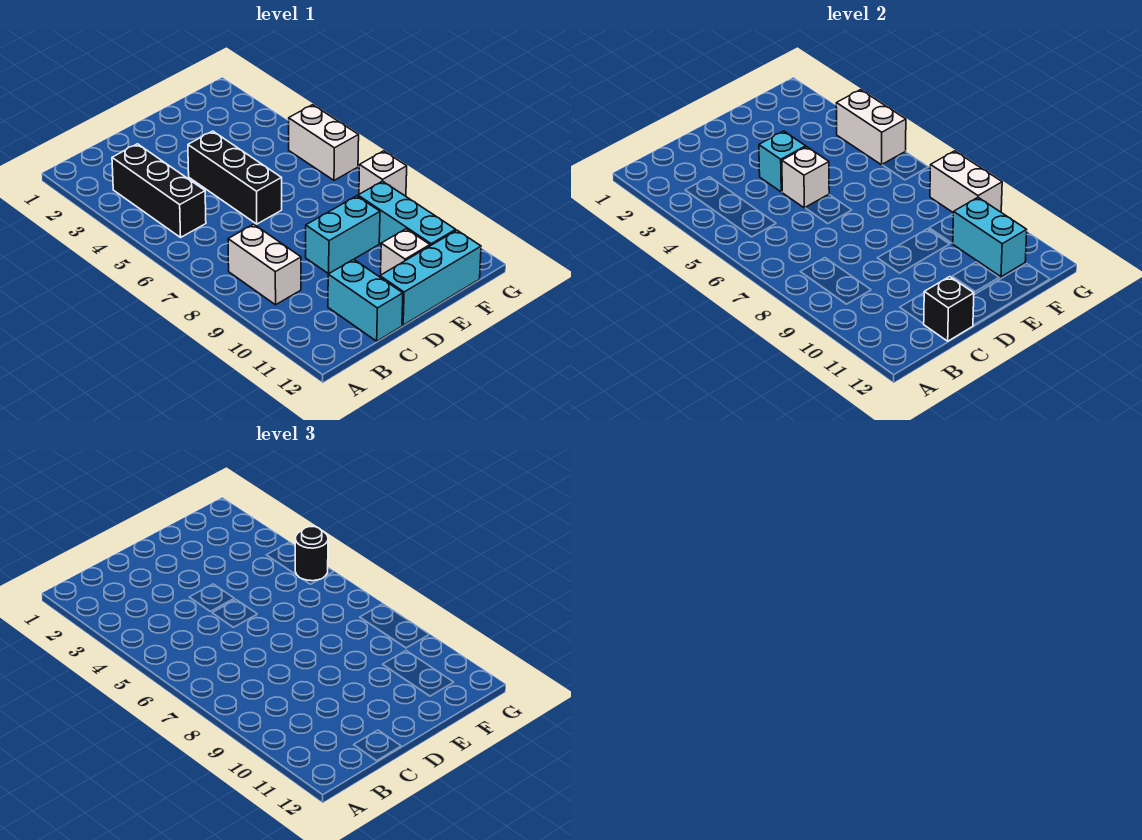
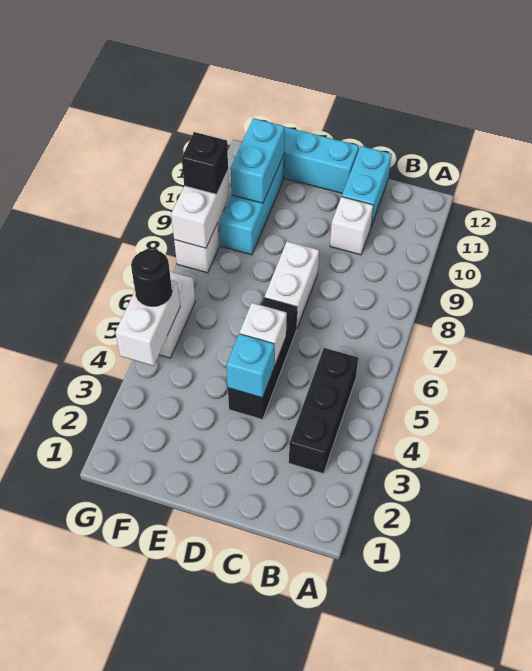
white brick B8:B9 level 1 -> white brick D7:D8 level 1
black brick C12 level 2 -> black brick G9 level 3
cyan brick D9:E9 level 1 -> none
white brick E11 level 1 -> white brick C10 level 1

